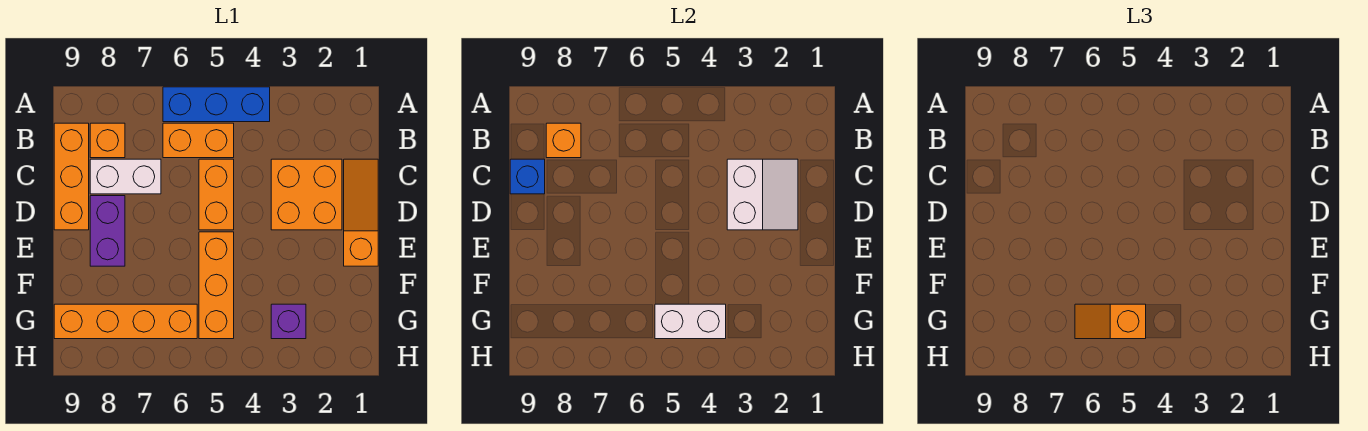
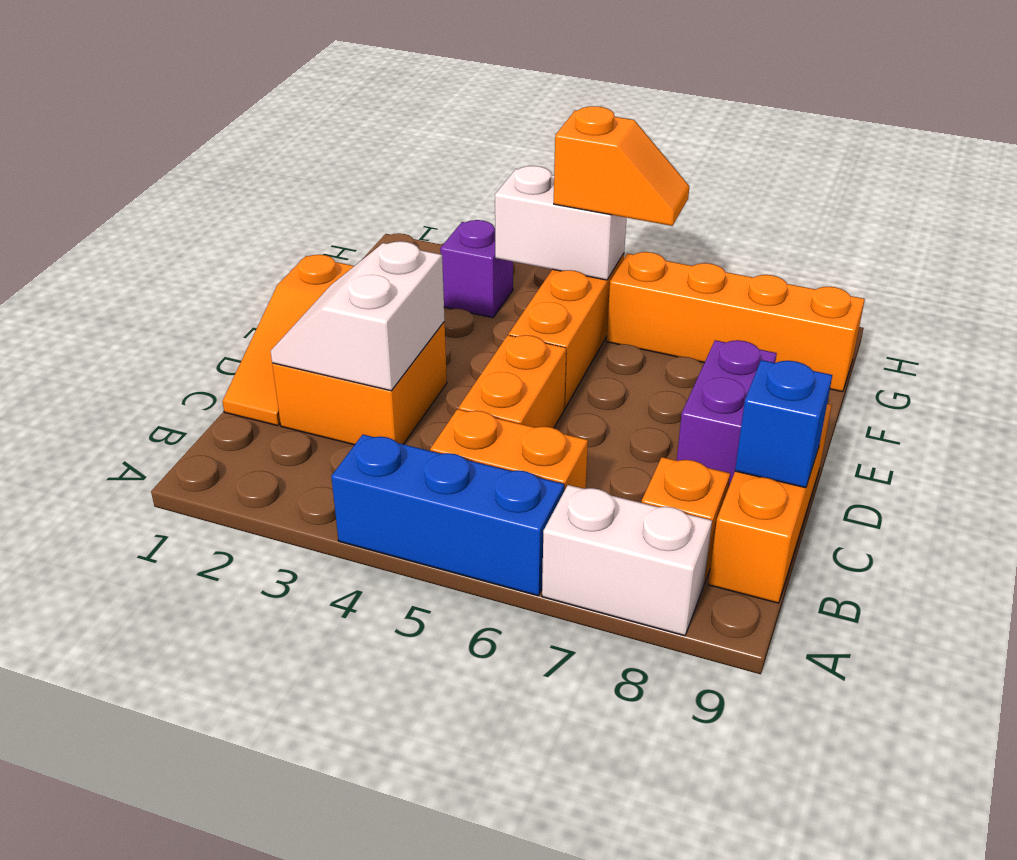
orange brick B8 level 2 -> none
white brick C7:C8 level 1 -> white brick A7:A8 level 1

